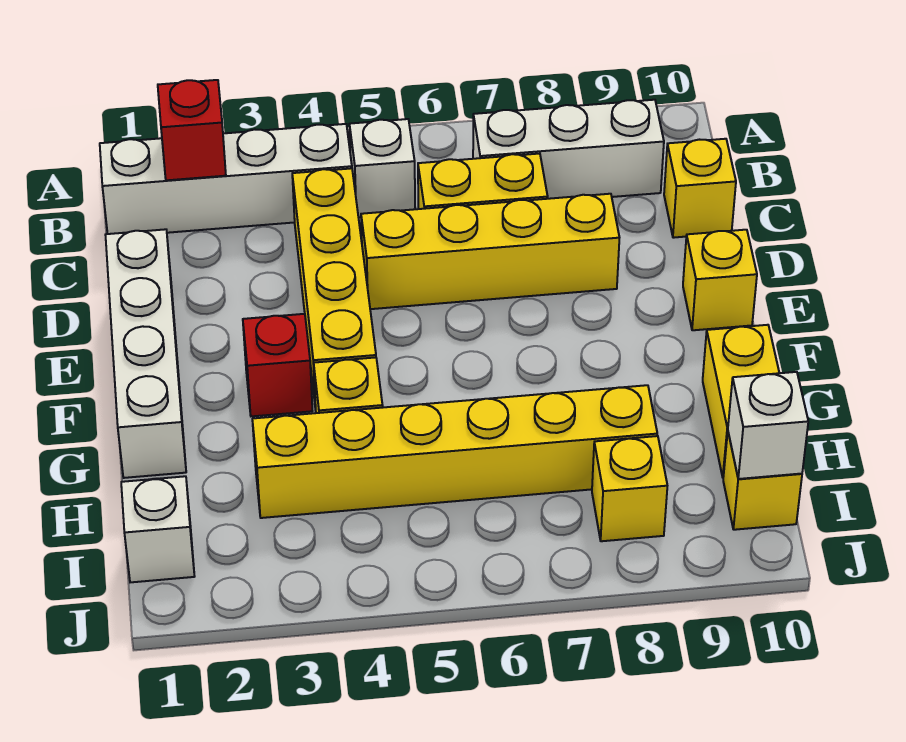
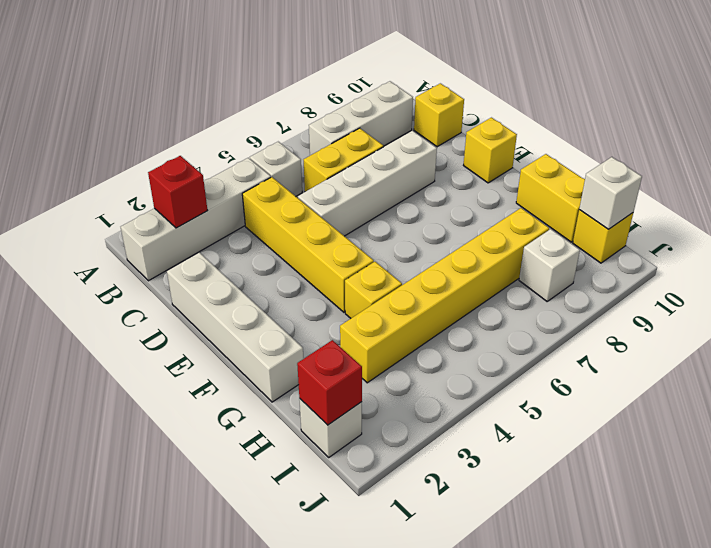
yellow brick D5:D8 level 1 -> white brick D5:D8 level 1
red brick F3 level 1 -> red brick I1 level 2
yellow brick I8 level 1 -> white brick I8 level 1

